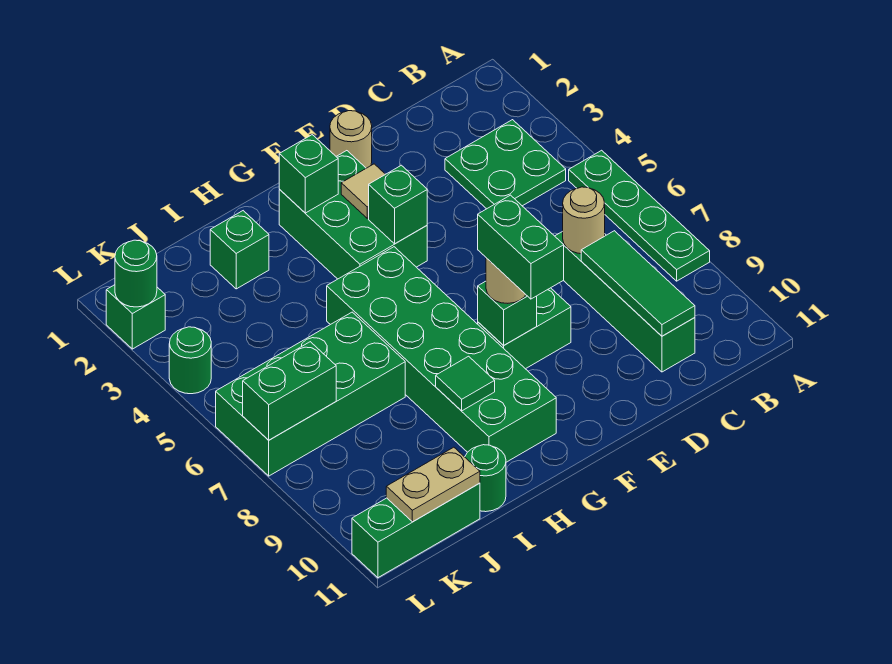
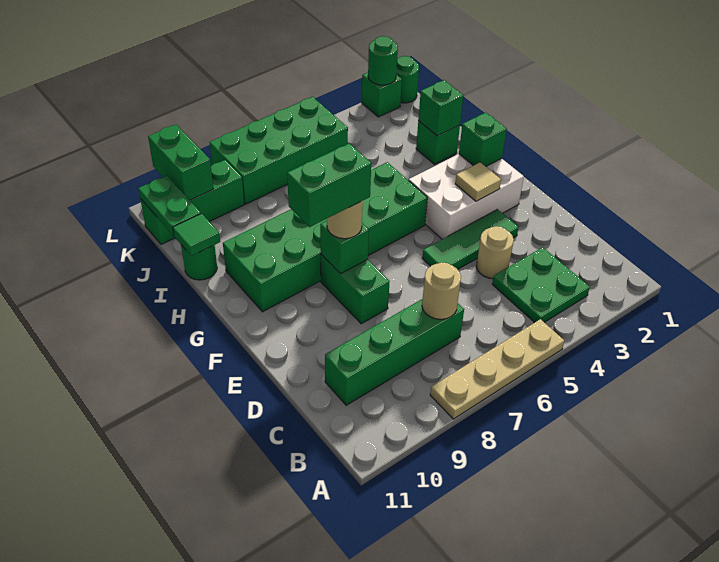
green plate A5:A8 level 1 -> tan plate A5:A8 level 1
green tile C8:C10 level 2 -> green tile E3:E5 level 1
tan round brick E1 level 1 -> tan round brick D4 level 1
green brick F2:G4 level 1 -> white brick F2:G4 level 1
green brick F4 level 2 -> green brick I2 level 2
green tile H9 level 2 -> green tile I11 level 2
green brick I6:L7 level 1 -> green brick K5:L8 level 1
green brick J11:L11 level 1 -> green brick K9:K11 level 1
tan plate J11:K11 level 2 -> green plate J11:K11 level 2
green brick K7:L7 level 2 -> green brick K10:L10 level 2
green round brick L4 level 1 -> green round brick L1 level 1

